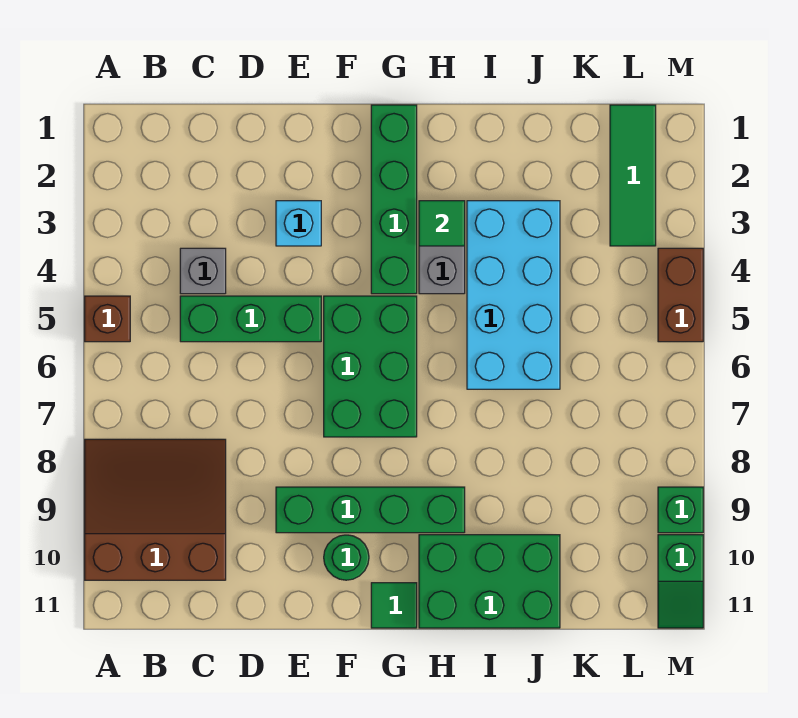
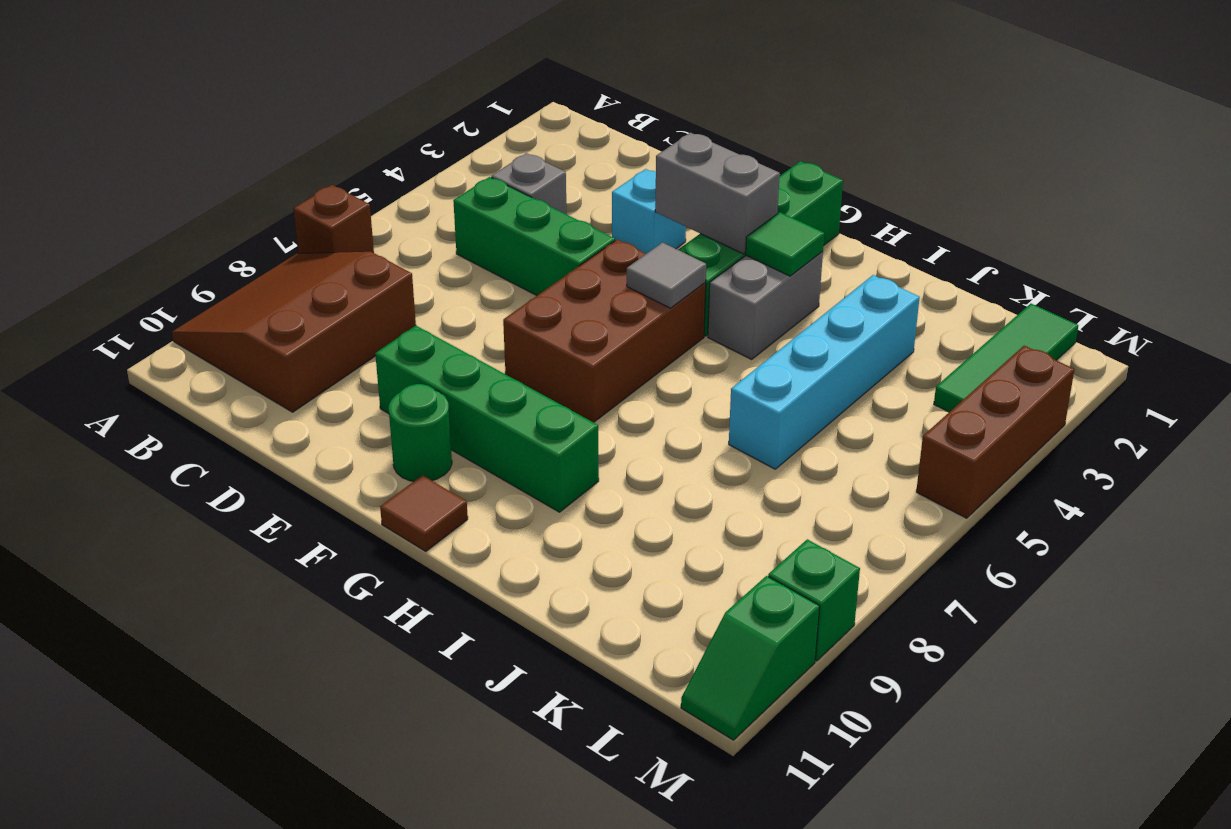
brown brick A5 level 1 -> brown brick A7 level 1
brown slope A8:C10 level 1 top 10 -> brown slope A8:C10 level 1 top C
none -> grey brick F3:G3 level 2
green brick F5:G7 level 1 -> brown brick F5:G7 level 1
none -> grey tile G5 level 2
green tile G11 level 1 -> brown tile G11 level 1
green brick H10:J11 level 1 -> none
cyan brick I3:J6 level 1 -> cyan brick J3:J6 level 1
brown brick M4:M5 level 1 -> brown brick M3:M5 level 1

